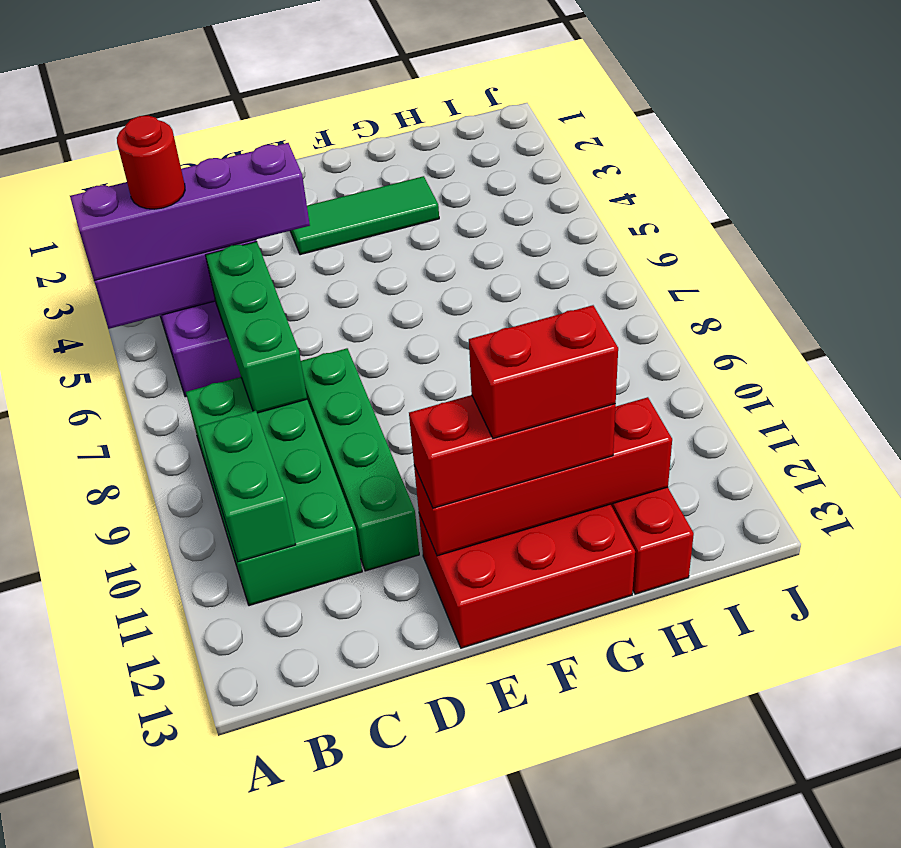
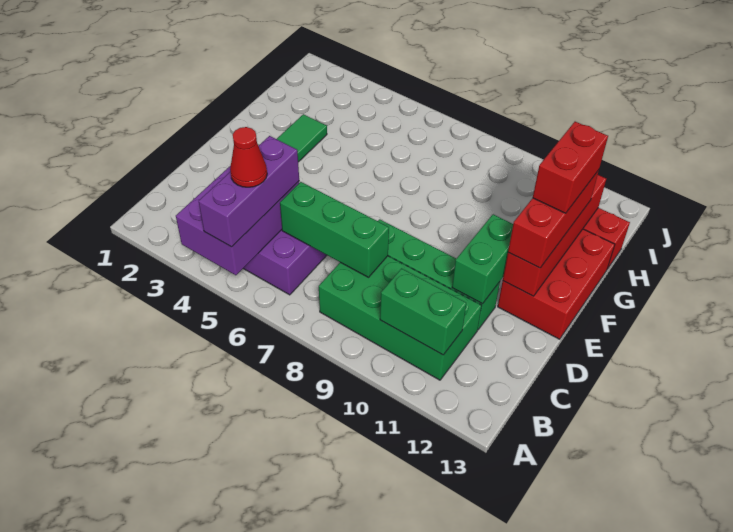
purple brick A5:D5 level 3 -> purple brick A5:C5 level 3
red round brick B5 level 4 -> red cone B5 level 4
none -> green brick D11:E11 level 2

